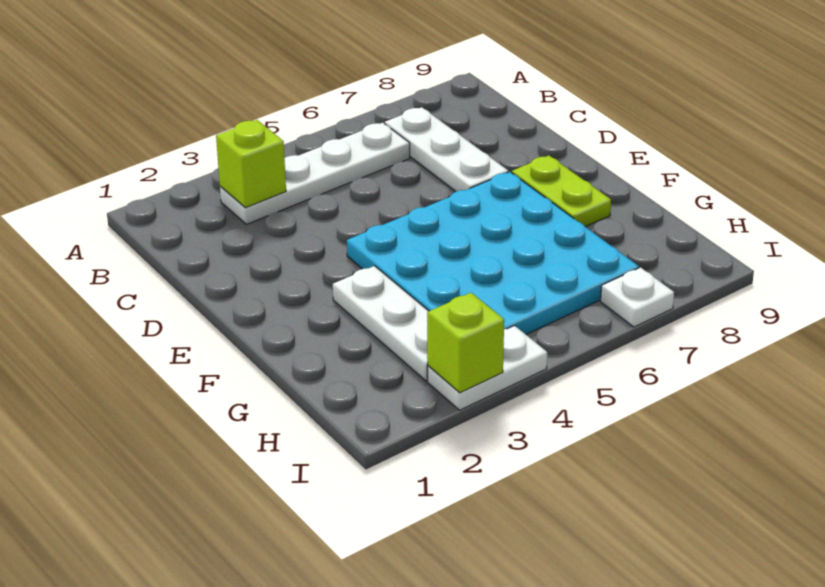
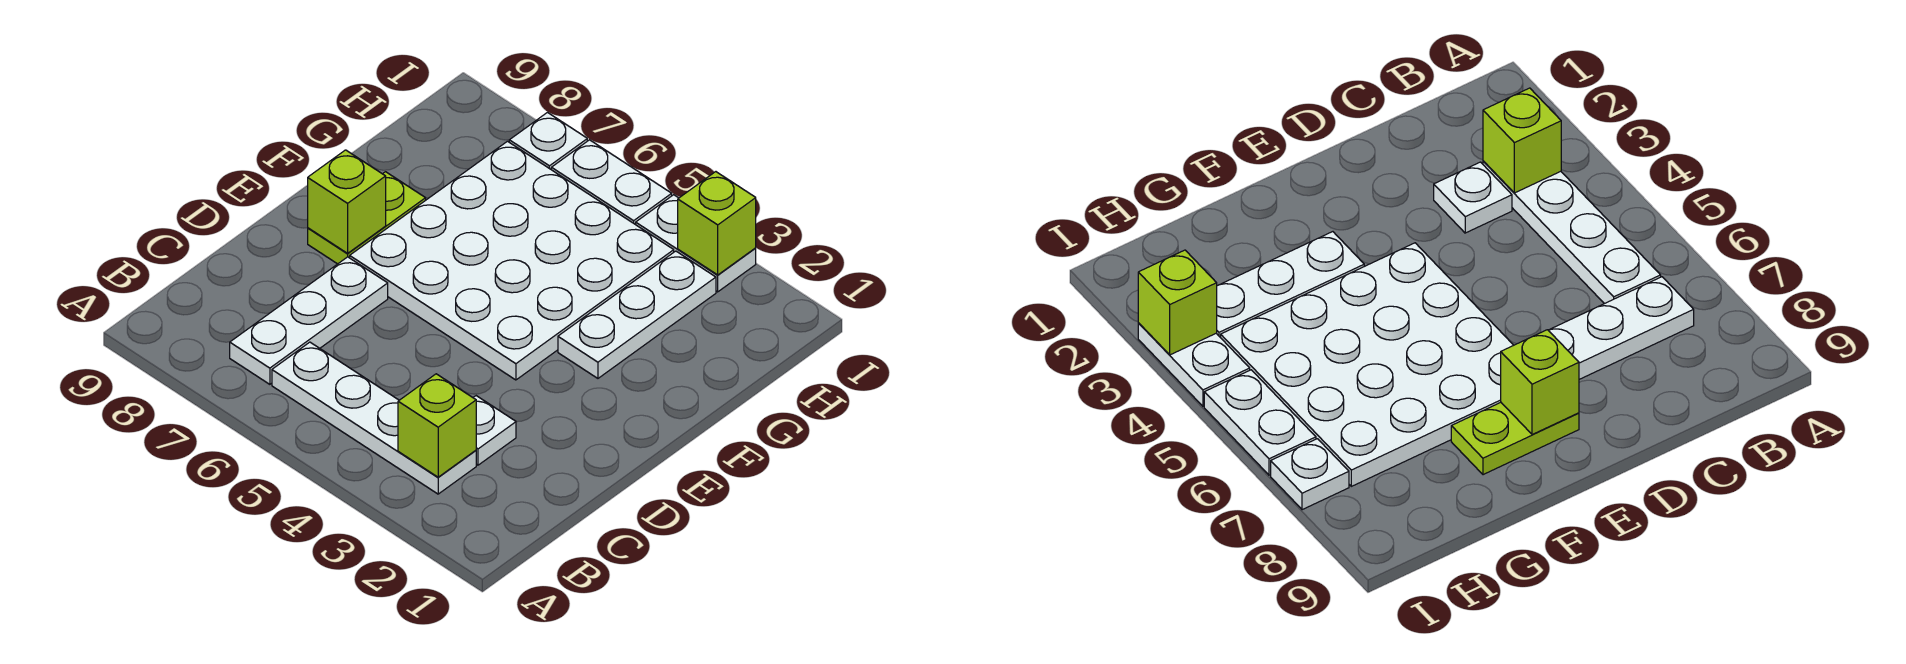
none -> white plate C3 level 1
cyan plate E4:H7 level 1 -> white plate E4:H7 level 1
none -> lime brick E8 level 2
none -> white plate I5:I6 level 1

